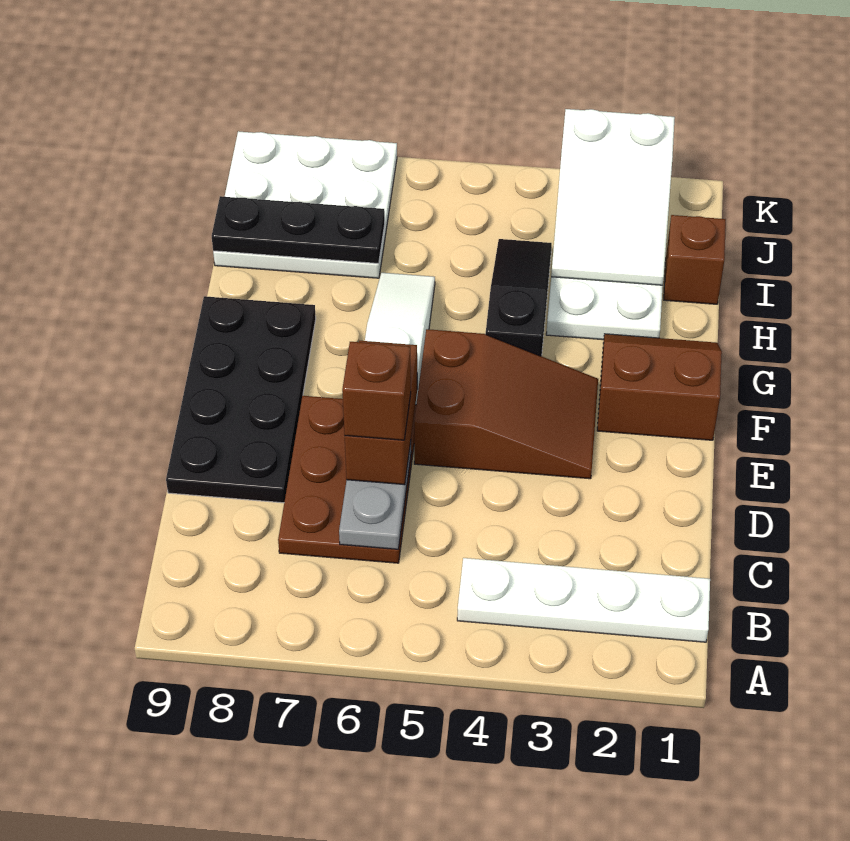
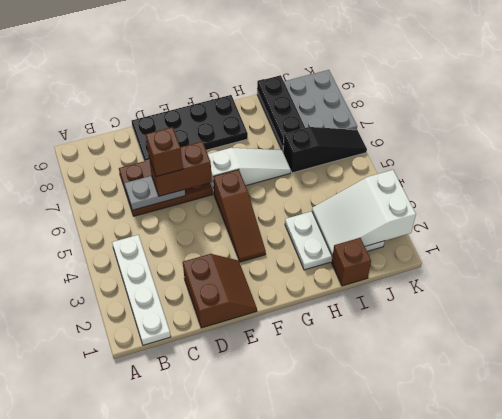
brown slope E3:F5 level 1 top 5 -> brown slope F3:F5 level 1 top 5
brown slope F1:G2 level 1 top F -> brown slope D1:E2 level 1 top D
black slope G4:I4 level 1 top G -> black slope I6:K6 level 1 top I
white plate I7:K9 level 1 -> grey plate I7:K9 level 1

